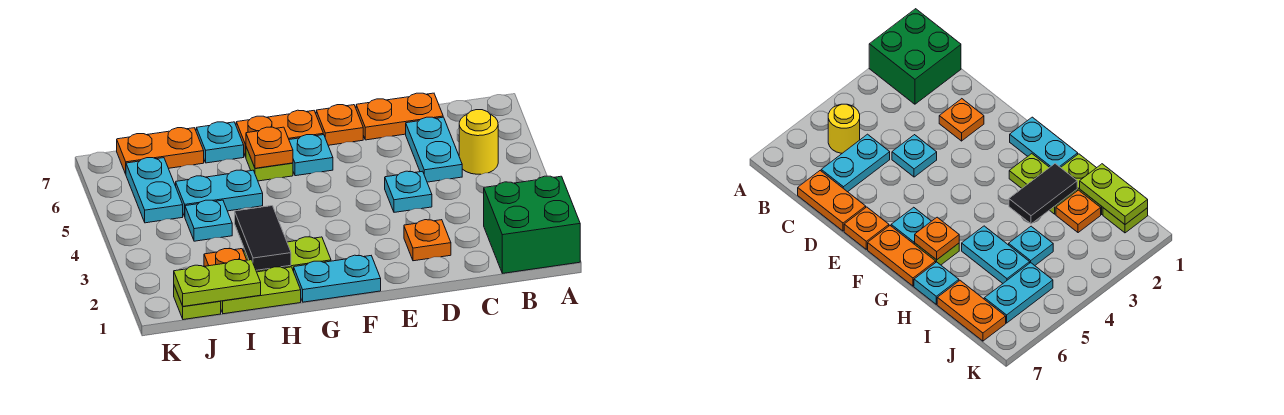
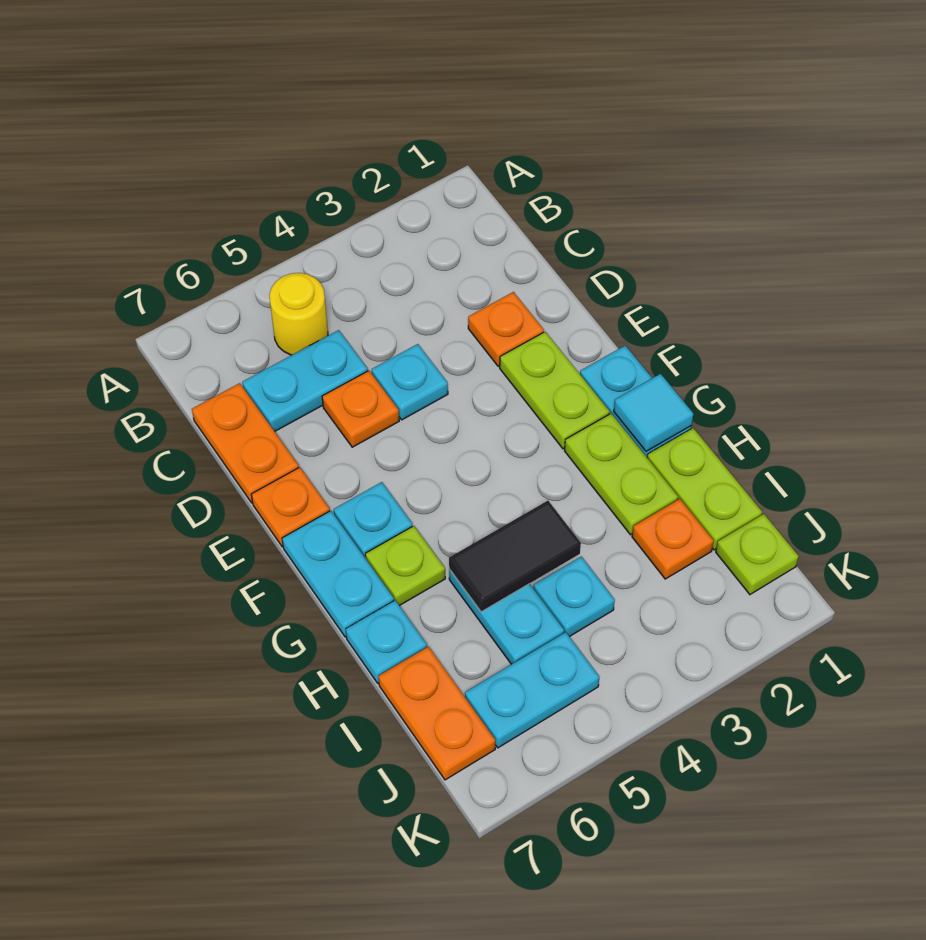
green brick A1:B2 level 1 -> none
orange plate F7:G7 level 1 -> cyan plate F7:G7 level 1
none -> cyan tile G1 level 2
orange plate G6 level 2 -> orange plate D5 level 1
black tile H2:H3 level 2 -> black tile H4:H5 level 2
lime plate I1:J1 level 2 -> lime plate E2:F2 level 1

